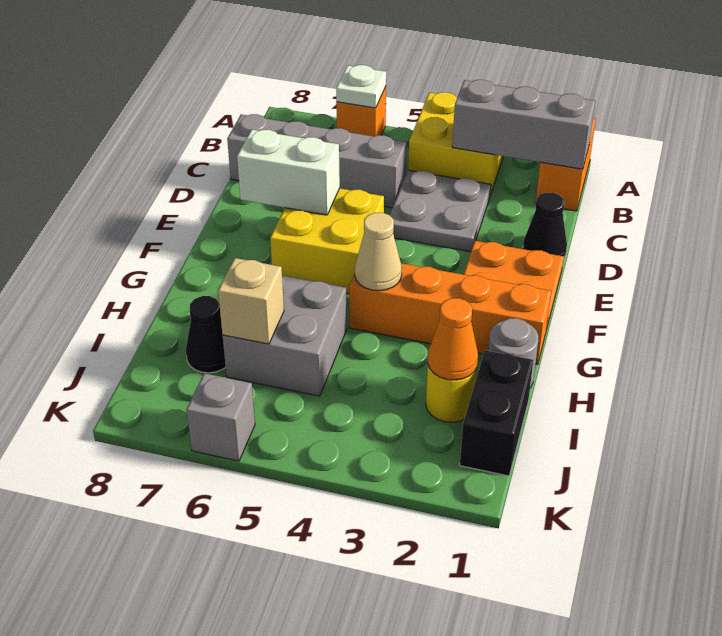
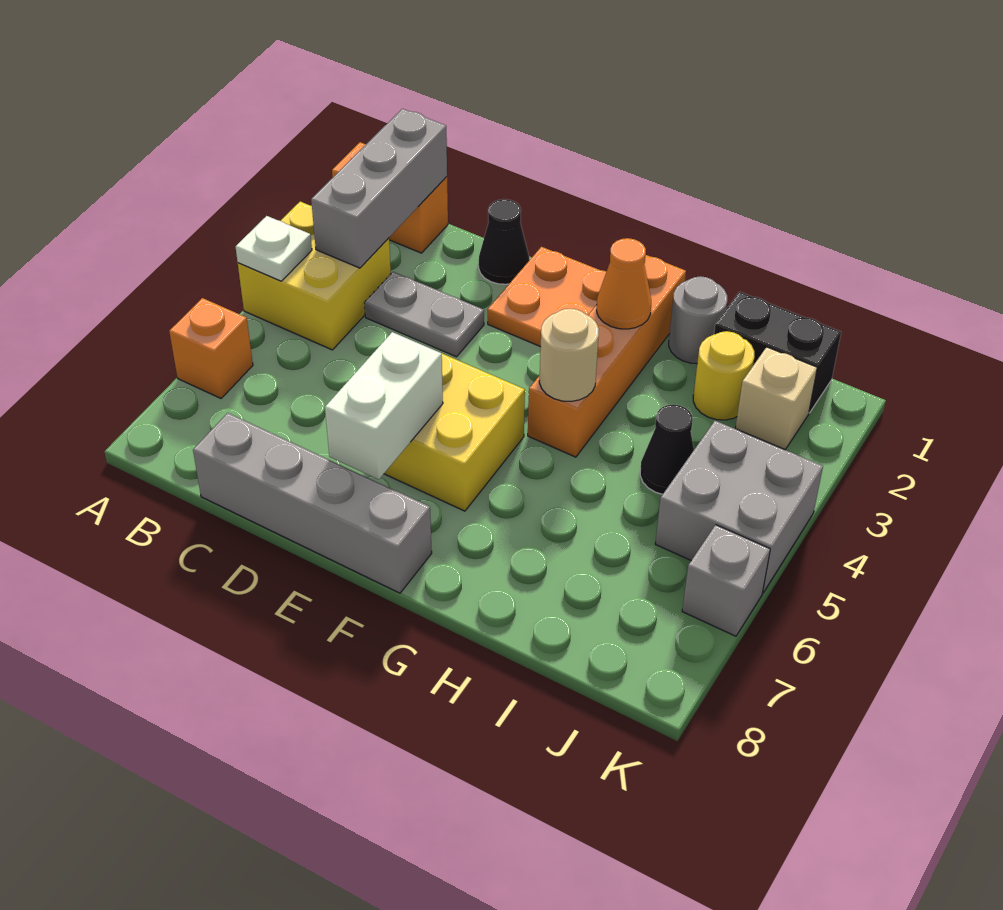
white plate A6 level 2 -> white plate A4 level 2
grey plate C3:D4 level 1 -> grey plate C3:D3 level 1
grey brick C5:C8 level 1 -> grey brick C8:F8 level 1
tan cone G4 level 2 -> tan round brick G4 level 2
grey brick H5:I6 level 1 -> grey brick J4:K5 level 1
orange cone I2 level 2 -> orange cone G2 level 2
tan brick I6 level 2 -> tan brick J2 level 1
black cone I7 level 1 -> black cone I4 level 1

